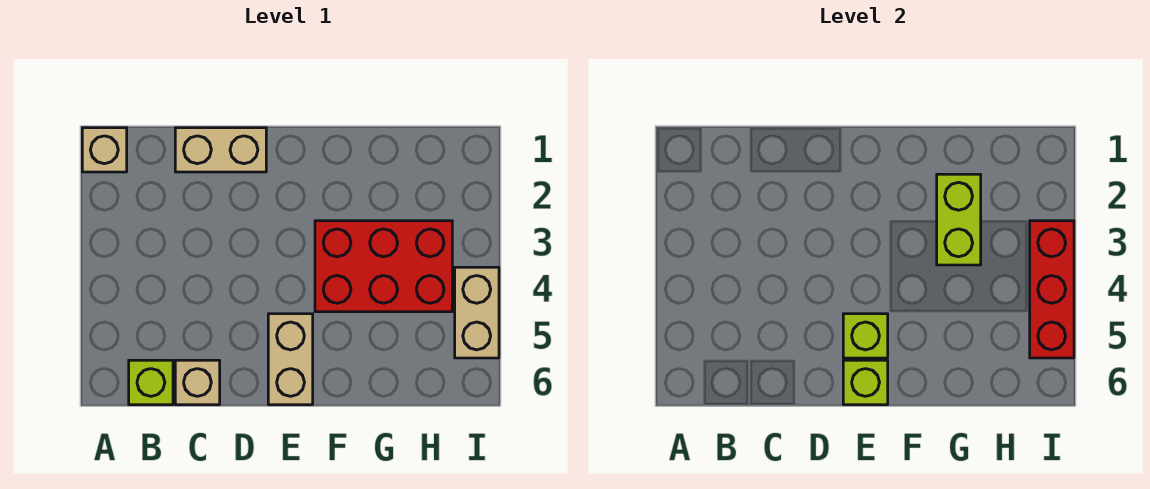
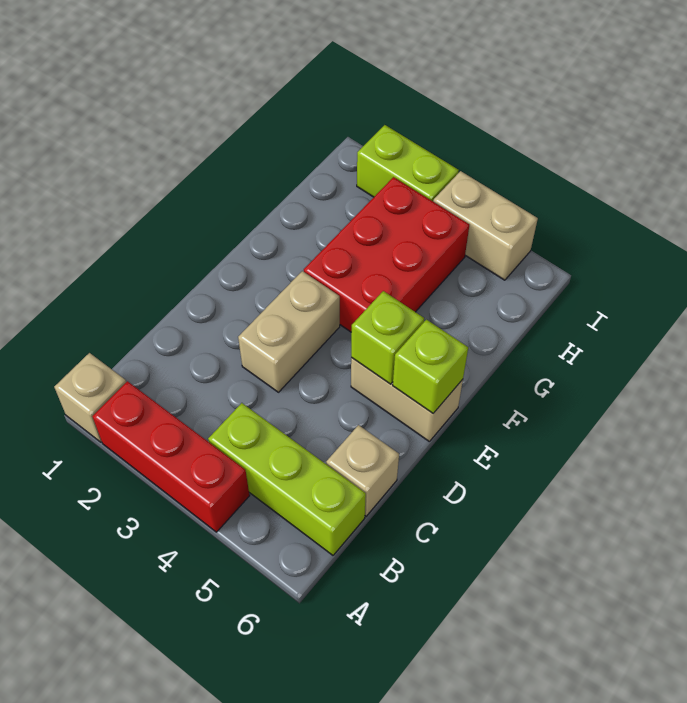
lime brick B6 level 1 -> lime brick B4:B6 level 1
tan brick C1:D1 level 1 -> tan brick D3:E3 level 1
lime brick G2:G3 level 2 -> lime brick I2:I3 level 1
red brick I3:I5 level 2 -> red brick A2:A4 level 1

